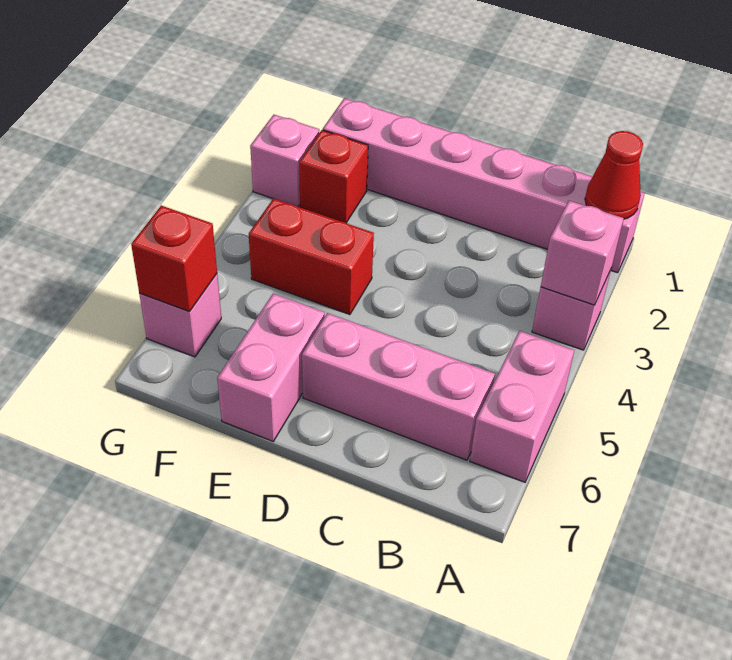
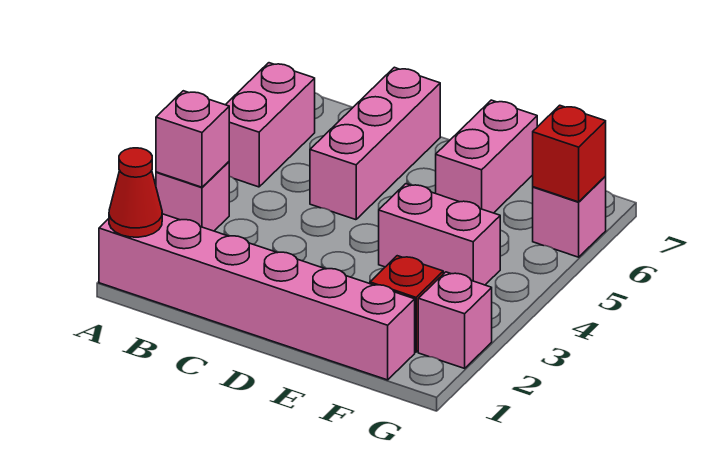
pink brick B6:D6 level 1 -> pink brick C5:C7 level 1
red brick E4:F4 level 1 -> pink brick E4:F4 level 1

